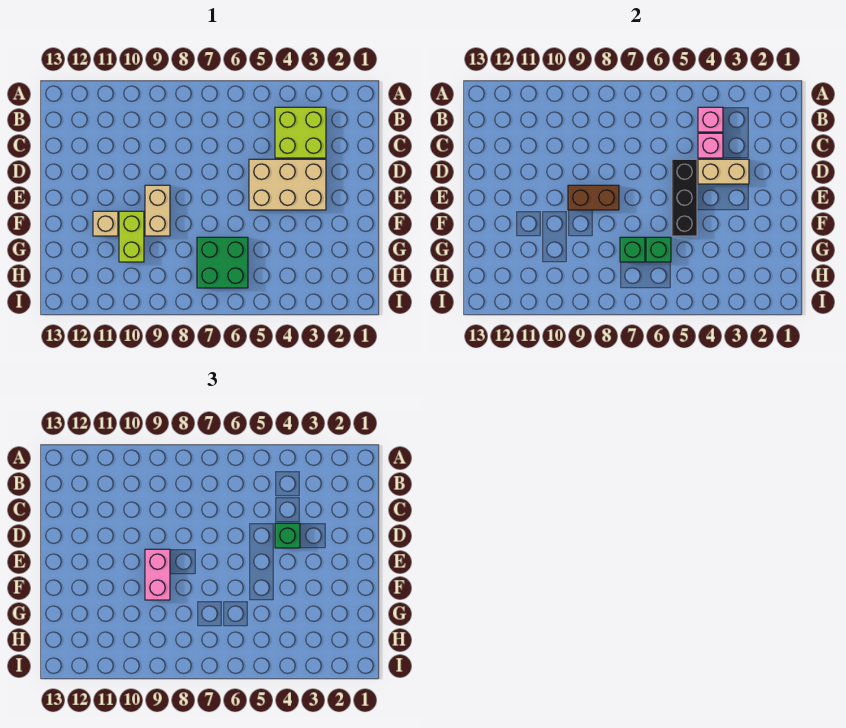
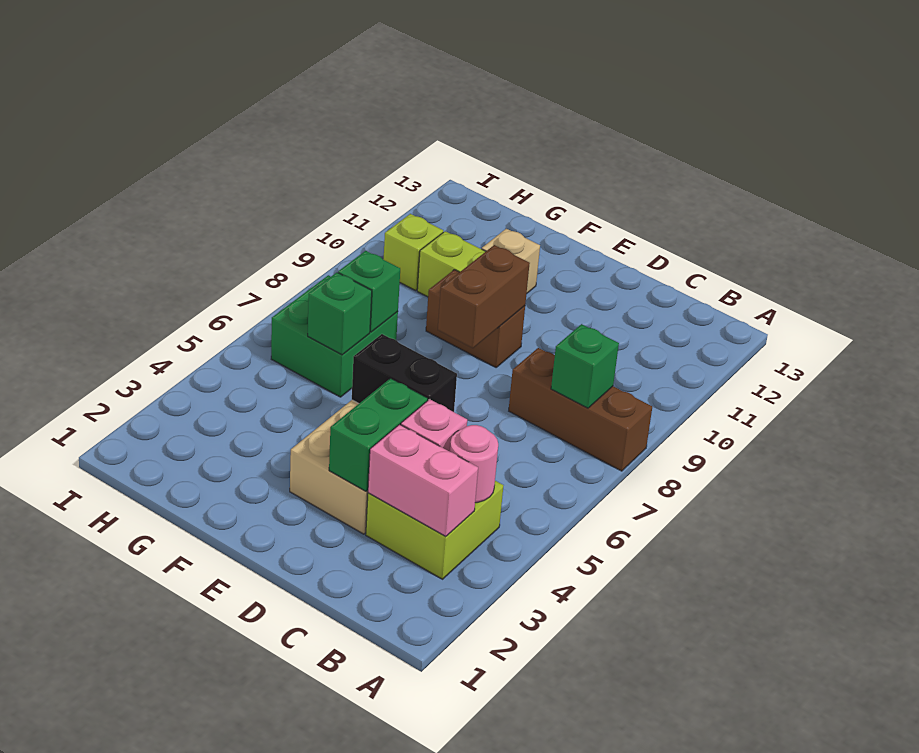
none -> brown brick A8:C8 level 1
pink brick B4 level 2 -> pink round brick B4 level 2
tan brick D3:D4 level 2 -> green brick D3:D4 level 2
green brick D4 level 3 -> green brick B8 level 2
black brick D5:F5 level 2 -> black brick D5:E5 level 2
tan brick E9:F9 level 1 -> brown brick E9:F9 level 1
pink brick E9:F9 level 3 -> pink brick B3:C3 level 2
none -> lime brick H10 level 1

